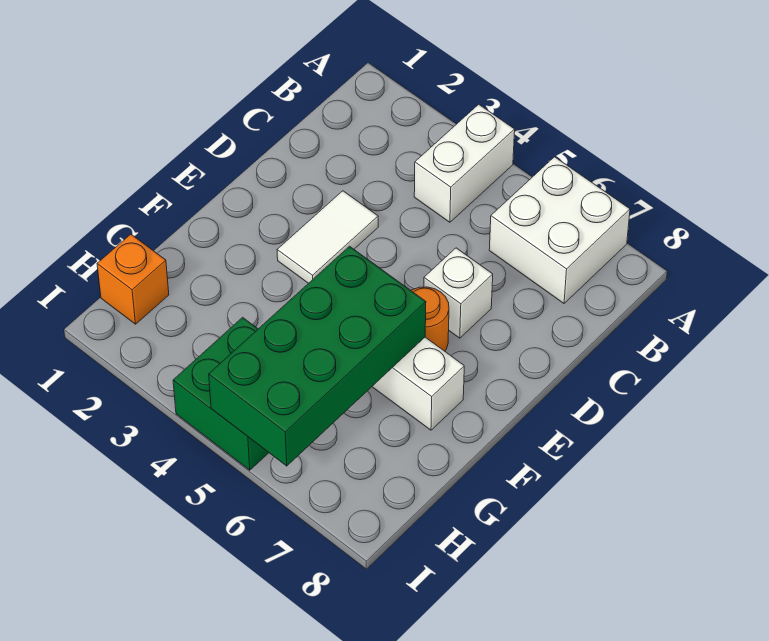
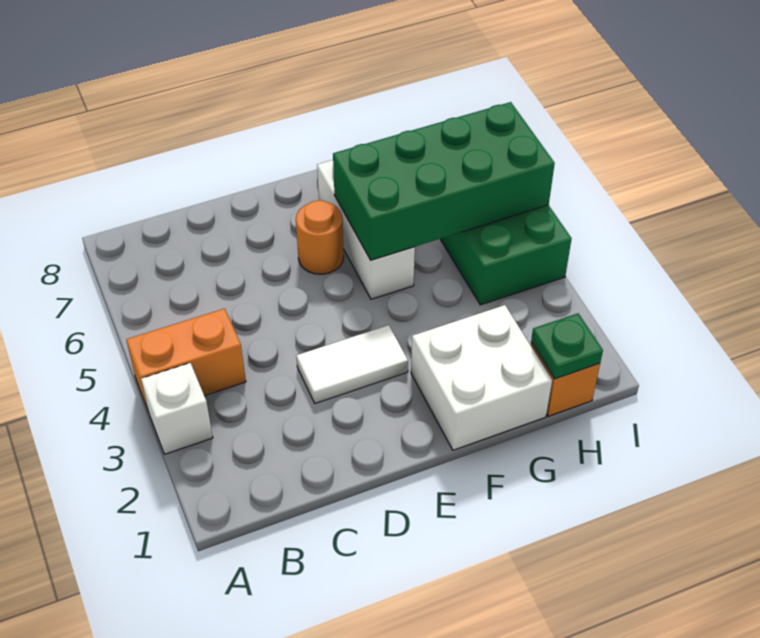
white brick A4:B4 level 1 -> orange brick A4:B4 level 1
white brick A6:B7 level 1 -> white brick F1:G2 level 1
white brick D6 level 1 -> white brick A3 level 1
none -> green plate H1 level 2

